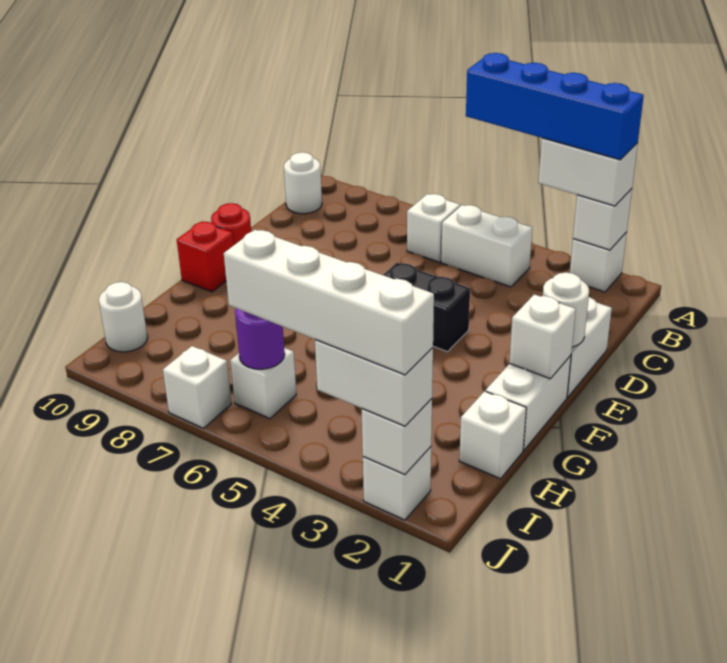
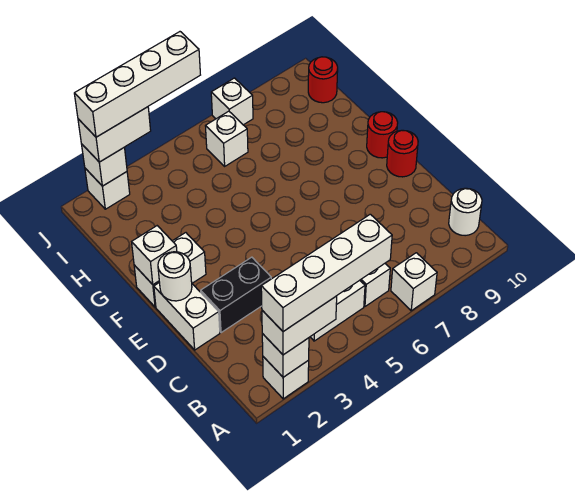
blue brick A2:A5 level 4 -> white brick A2:A5 level 4
black brick E4:E5 level 1 -> black brick D2:D3 level 1
white brick F1:G1 level 1 -> white brick F1:F2 level 1
red brick F10 level 1 -> red round brick F10 level 1
white brick H1 level 1 -> white brick A7 level 1
purple round brick I6 level 2 -> none
white round brick I10 level 1 -> red round brick I10 level 1

